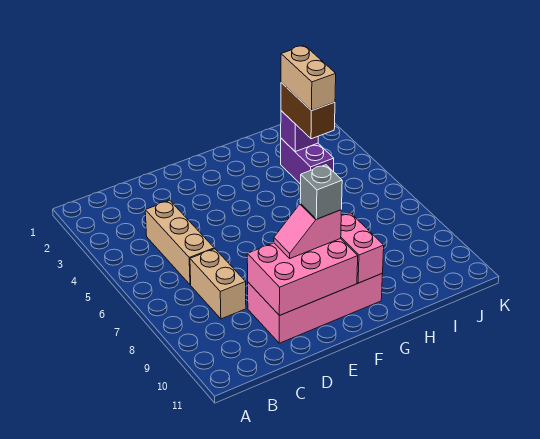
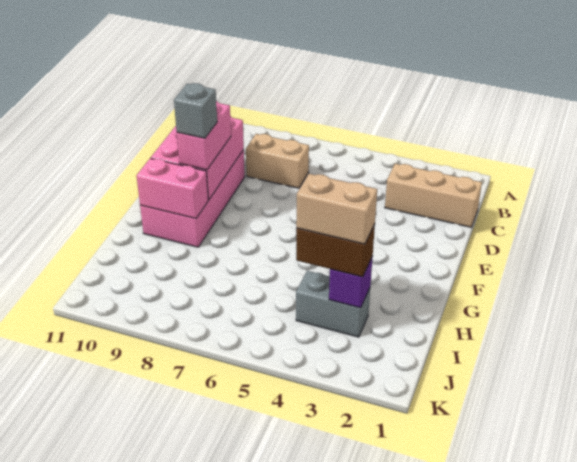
tan brick C4:C6 level 1 -> tan brick C1:C3 level 1
pink slope E9:F9 level 3 top F -> pink brick E9:F9 level 3
purple brick I3:I4 level 1 -> grey brick I3:I4 level 1

